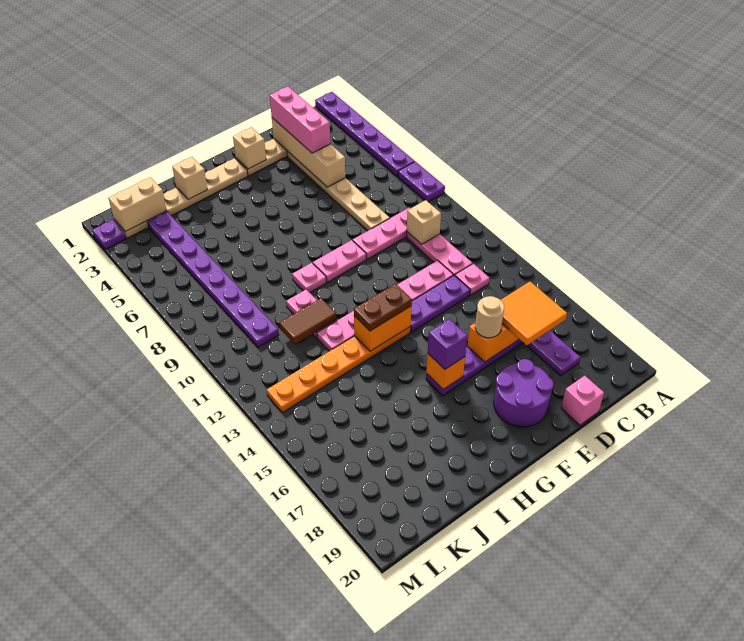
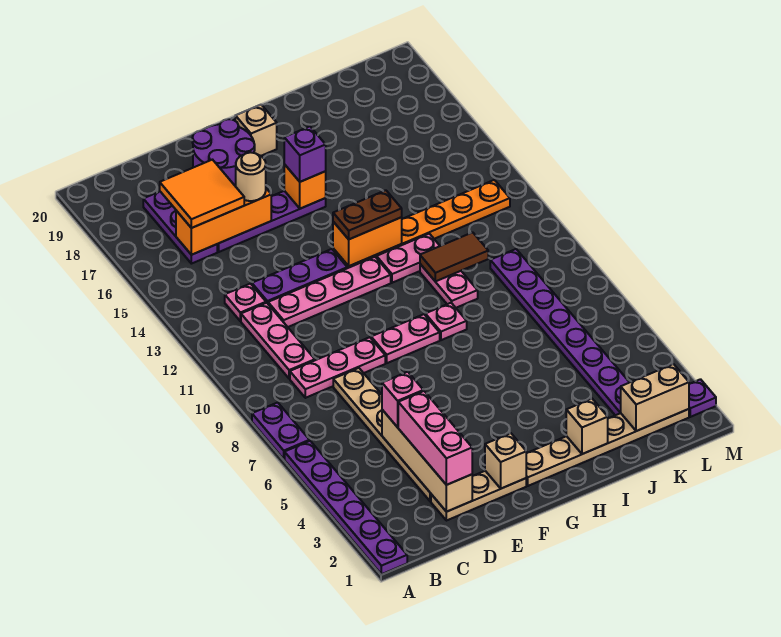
tan brick C10 level 2 -> tan brick G19 level 1
pink brick D20 level 1 -> pink brick D5 level 3

